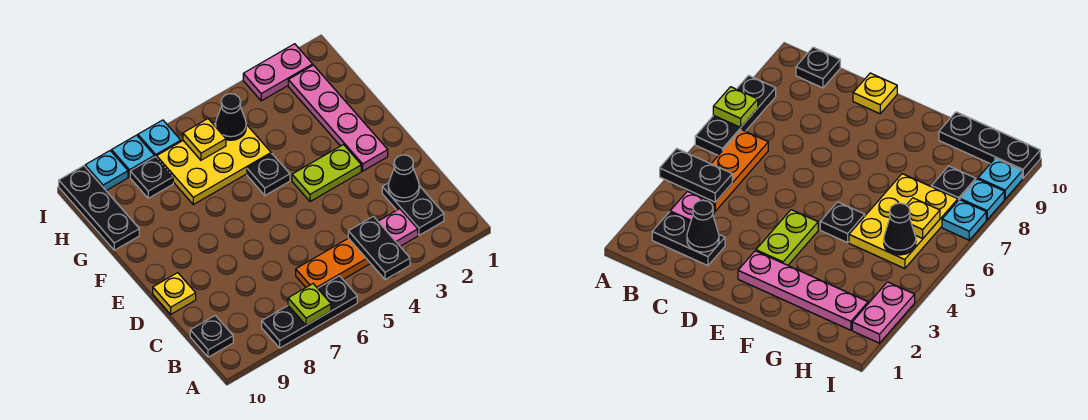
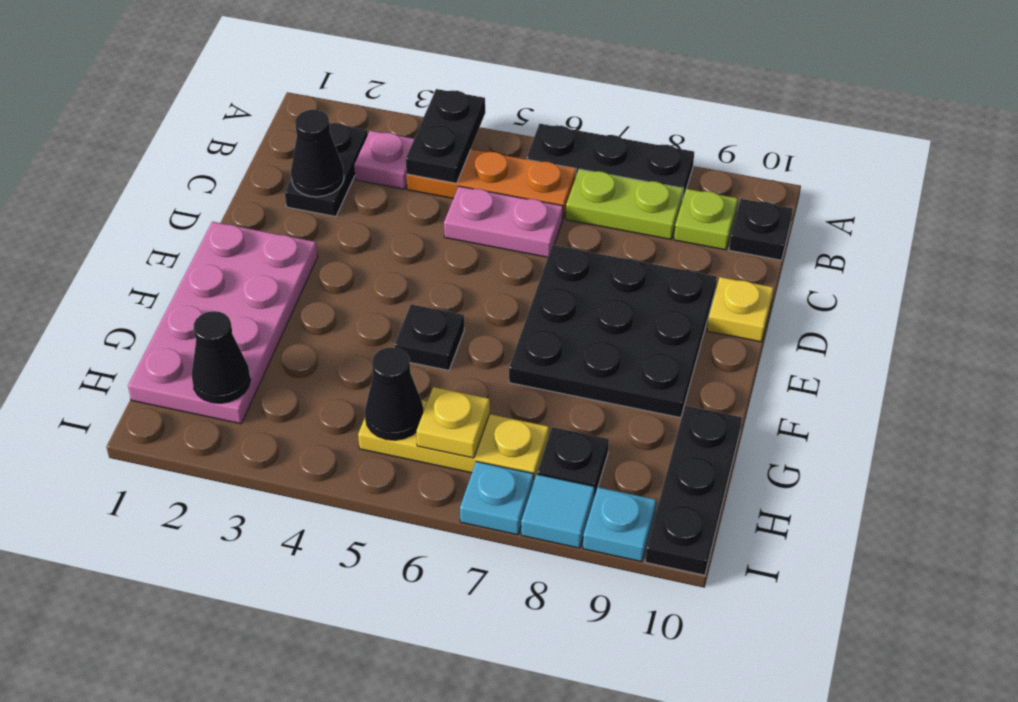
lime plate A7 level 2 -> lime plate B9 level 1
none -> black plate D7:F9 level 1
pink plate E2:H2 level 1 -> pink plate E1:H2 level 1
lime plate E3:E4 level 1 -> lime plate B7:B8 level 1
yellow plate G5:H7 level 1 -> yellow plate H5:H7 level 1
none -> black cone H2 level 2
pink plate I2:I3 level 1 -> pink plate C5:C6 level 1
cyan plate I8 level 1 -> cyan tile I8 level 1

